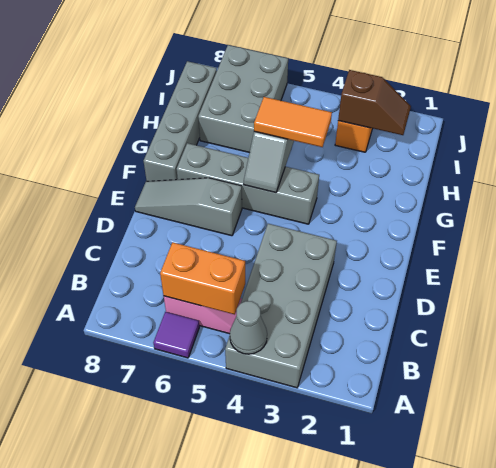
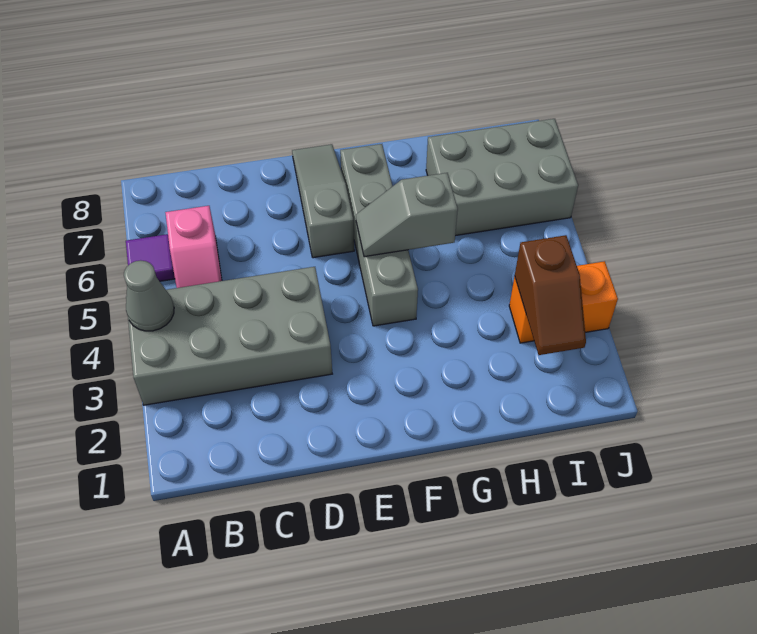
orange brick B5:B6 level 2 -> none
grey brick F8:I8 level 1 -> none
orange tile G4:G5 level 3 -> none

